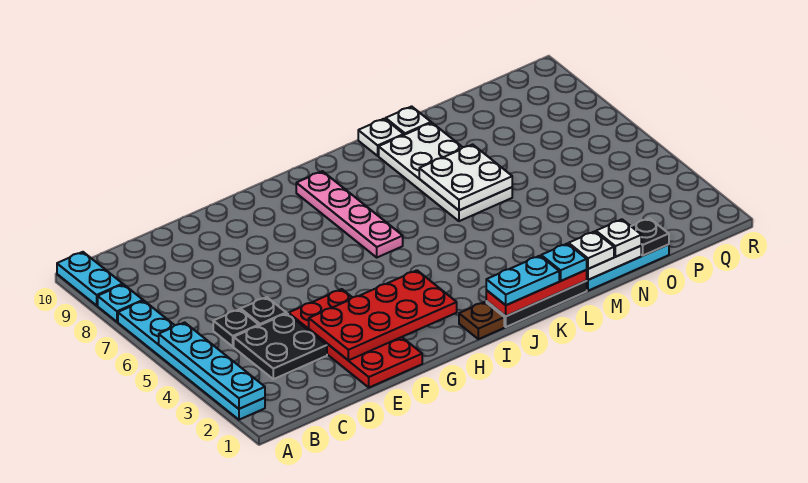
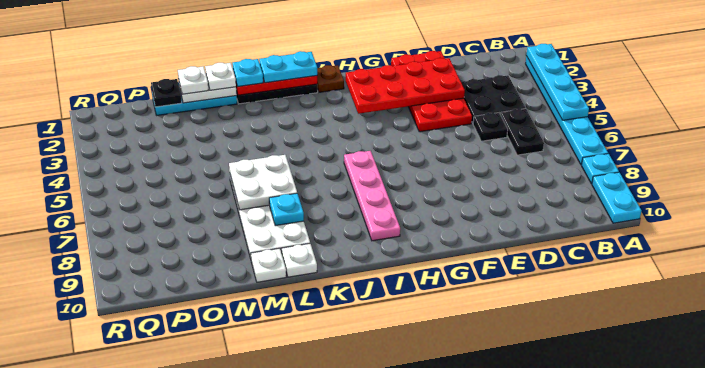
black plate C5 level 1 -> black plate C5:C6 level 1
none -> cyan plate L8 level 2

